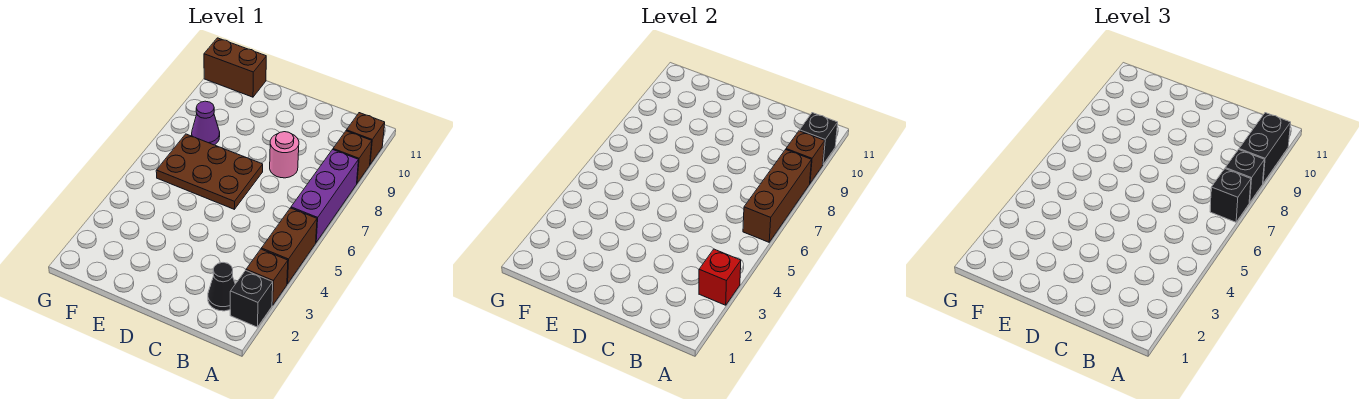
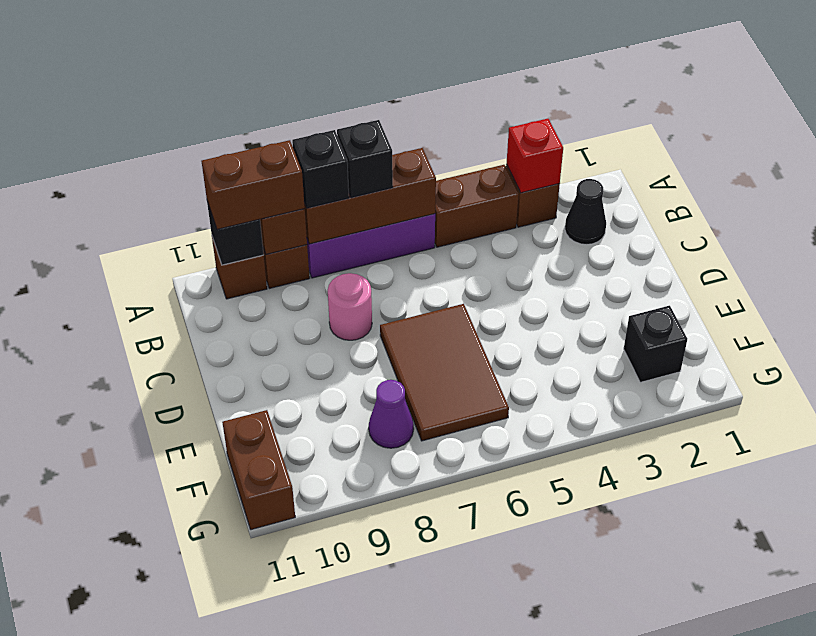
black brick A2 level 1 -> black brick F2 level 1
black brick A9:A10 level 3 -> brown brick A9:A10 level 3
brown plate D6:F7 level 1 -> brown tile D6:F7 level 1

